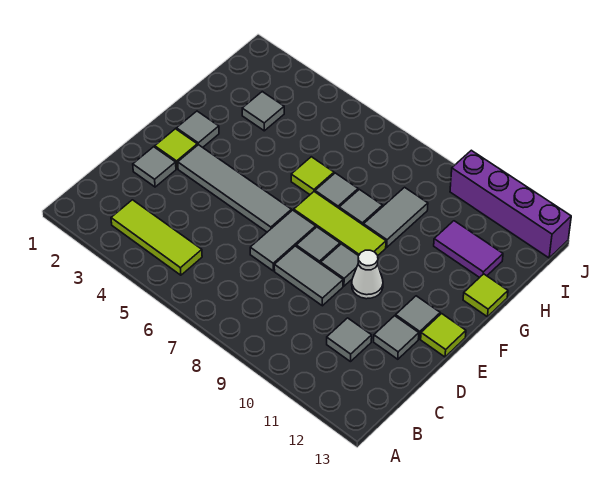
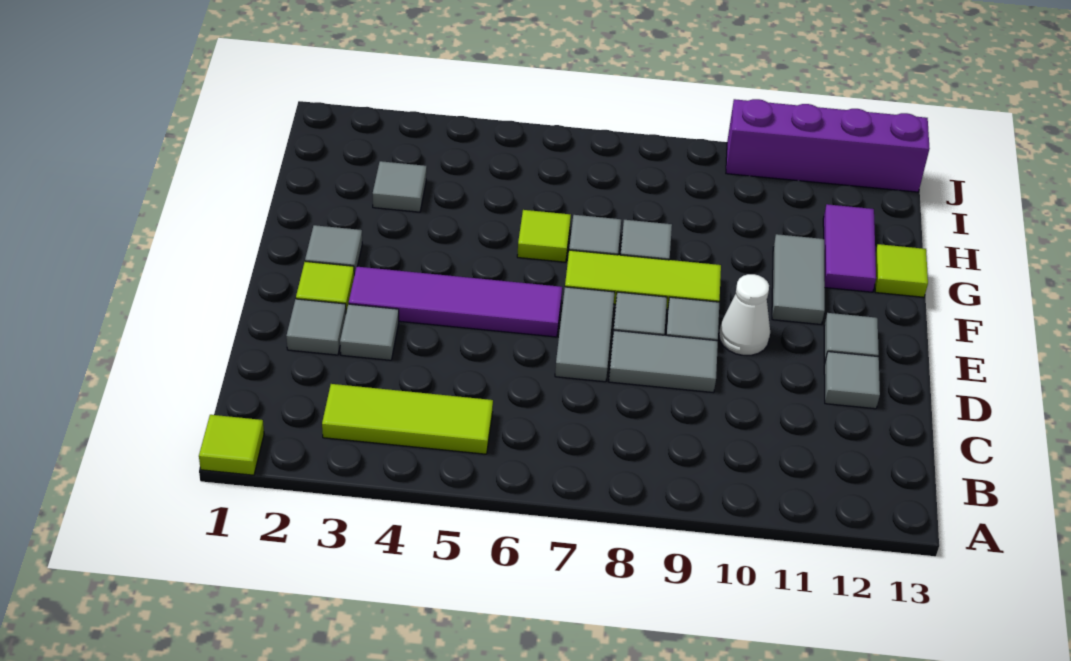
grey tile C11 level 1 -> grey tile D3 level 1
grey tile E3:E6 level 1 -> purple tile E3:E6 level 1
lime tile E13 level 1 -> lime tile A1 level 1
grey tile G9:H9 level 1 -> grey tile F11:G11 level 1
purple tile H11:H12 level 1 -> purple tile G12:H12 level 1

